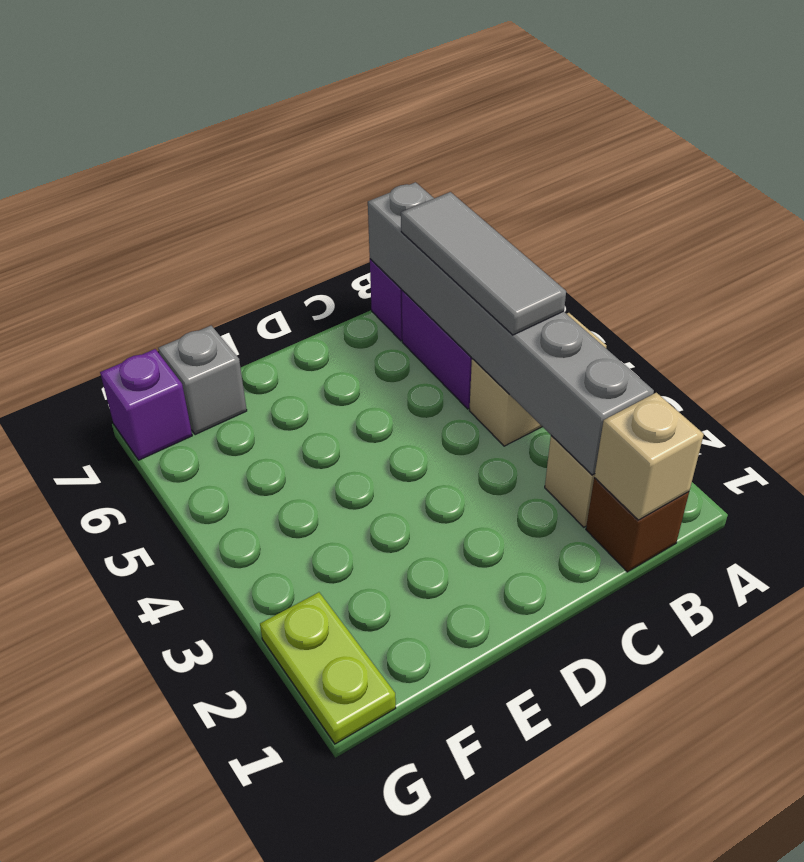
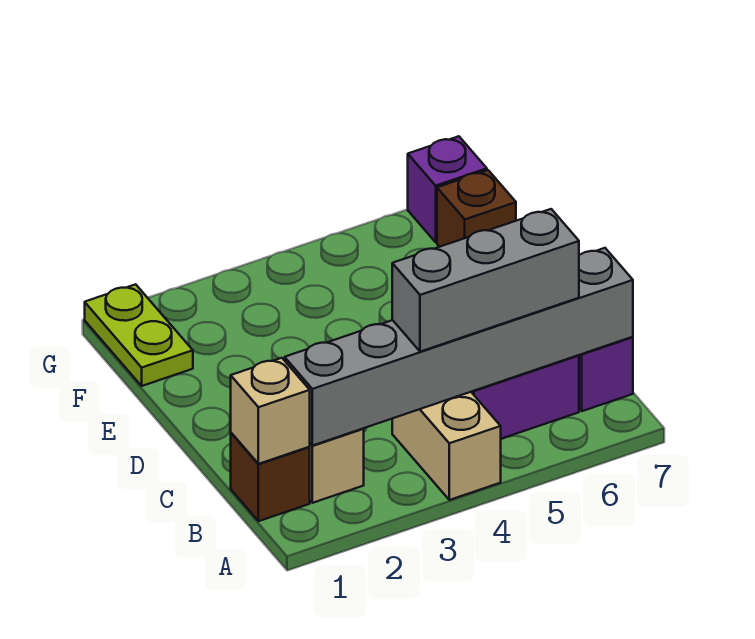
grey tile B4:B6 level 3 -> grey brick B4:B6 level 3
grey brick F7 level 1 -> brown brick F7 level 1
lime plate G1:G2 level 1 -> lime plate F1:G1 level 1

